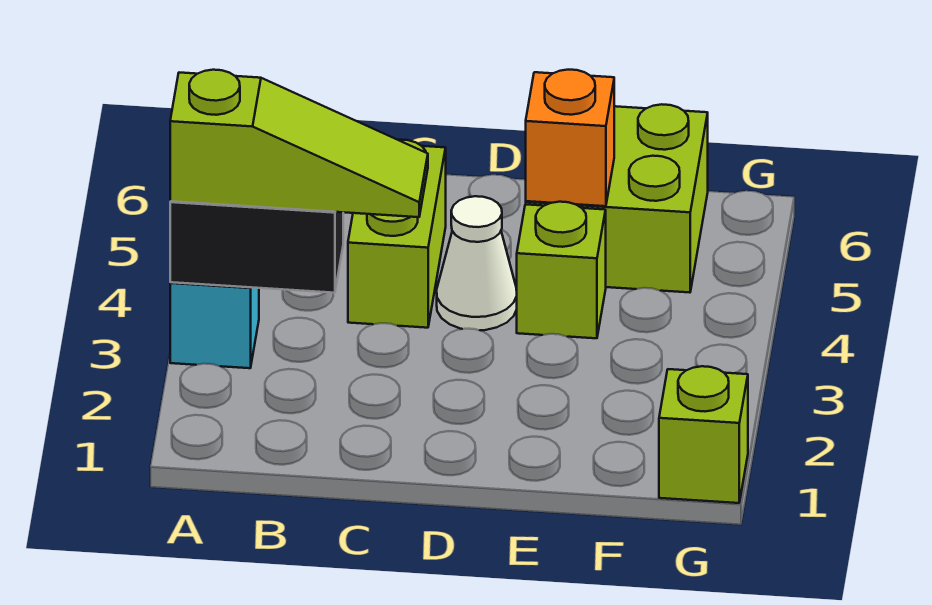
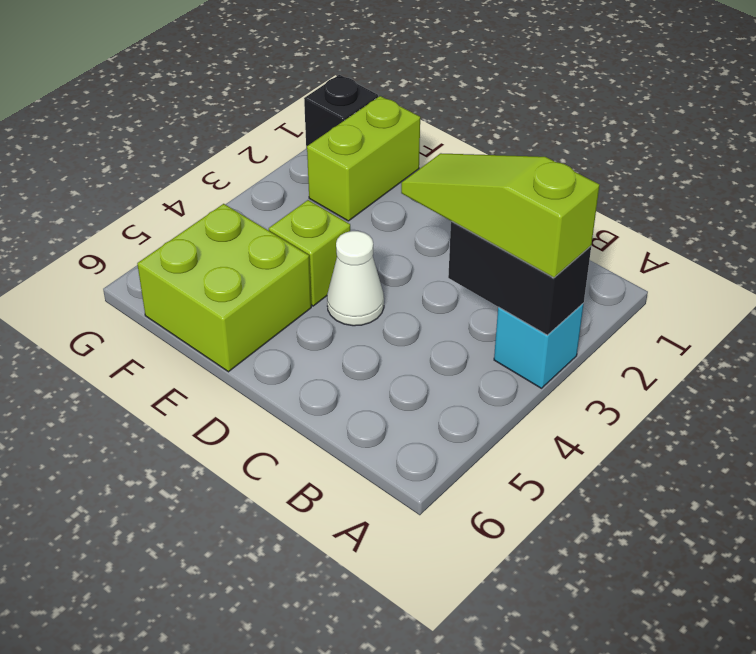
lime brick C4:C5 level 1 -> lime brick F1:F2 level 1
orange brick E5 level 2 -> none
lime brick G1 level 1 -> black brick G1 level 1

